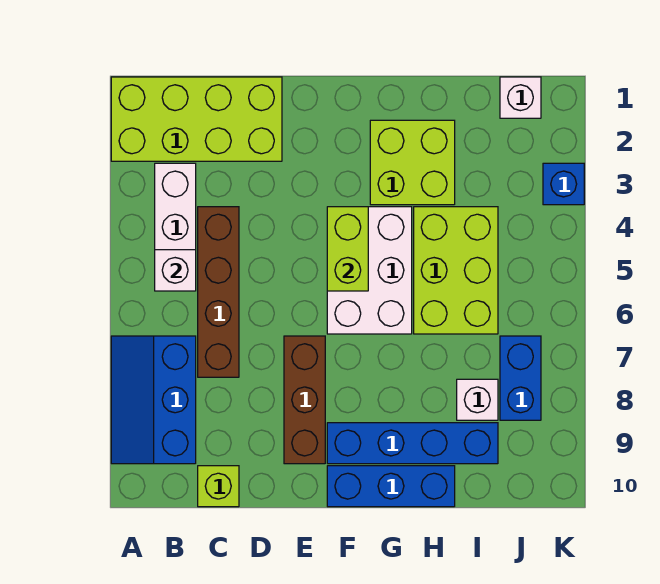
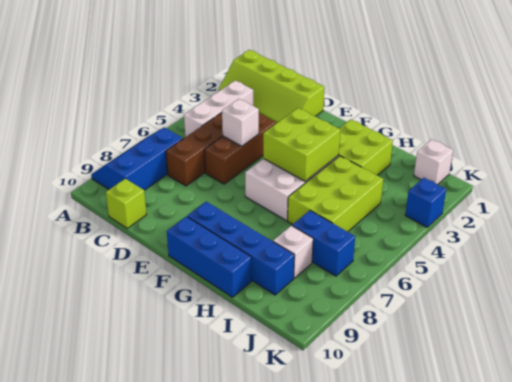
lime brick A1:D2 level 1 -> lime slope A1:D2 level 1 top 1
white brick B5 level 2 -> white brick D5 level 2
brown brick E7:E9 level 1 -> brown brick D4:D6 level 1
lime brick F4:F5 level 2 -> lime brick F4:G5 level 2
blue brick J7:J8 level 1 -> blue brick I7:J7 level 1

